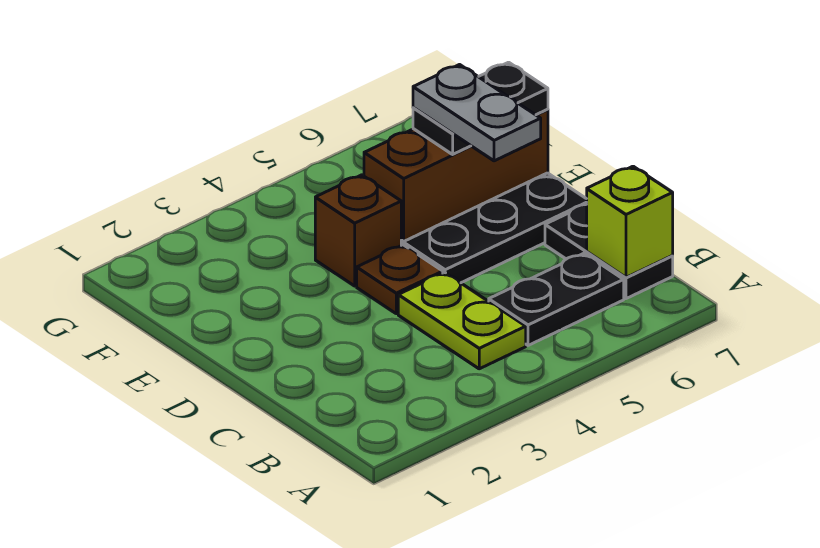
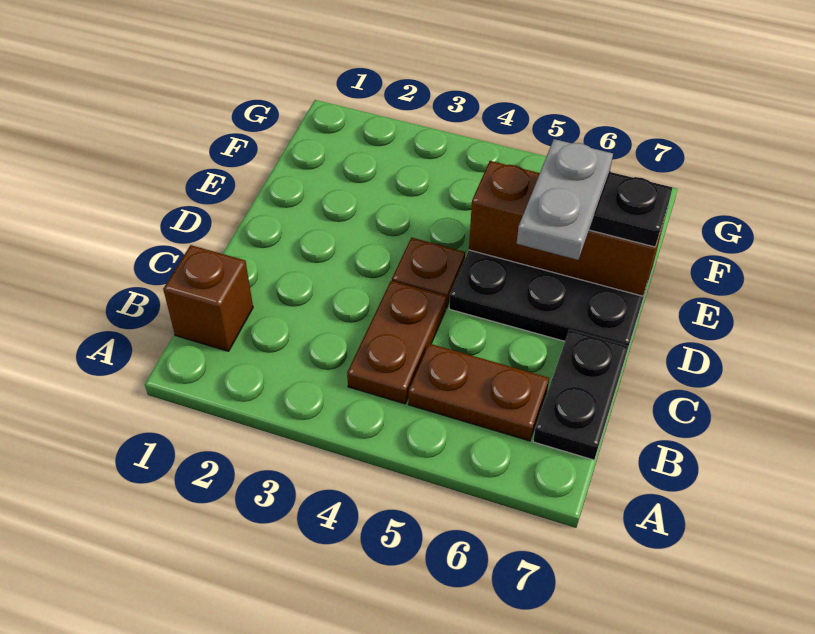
lime plate B4:C4 level 1 -> brown plate B4:C4 level 1
black plate B5:B6 level 1 -> brown plate B5:B6 level 1
lime brick B7 level 2 -> none
brown brick E4 level 1 -> brown brick B1 level 1

